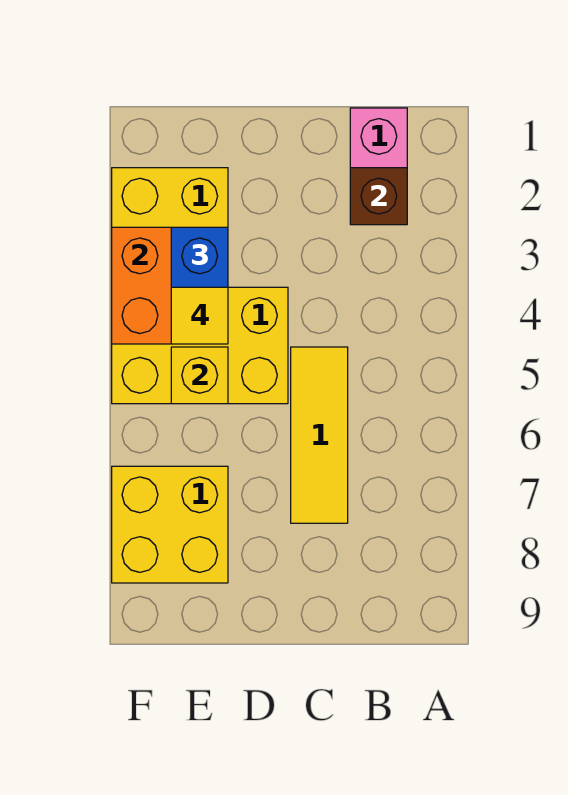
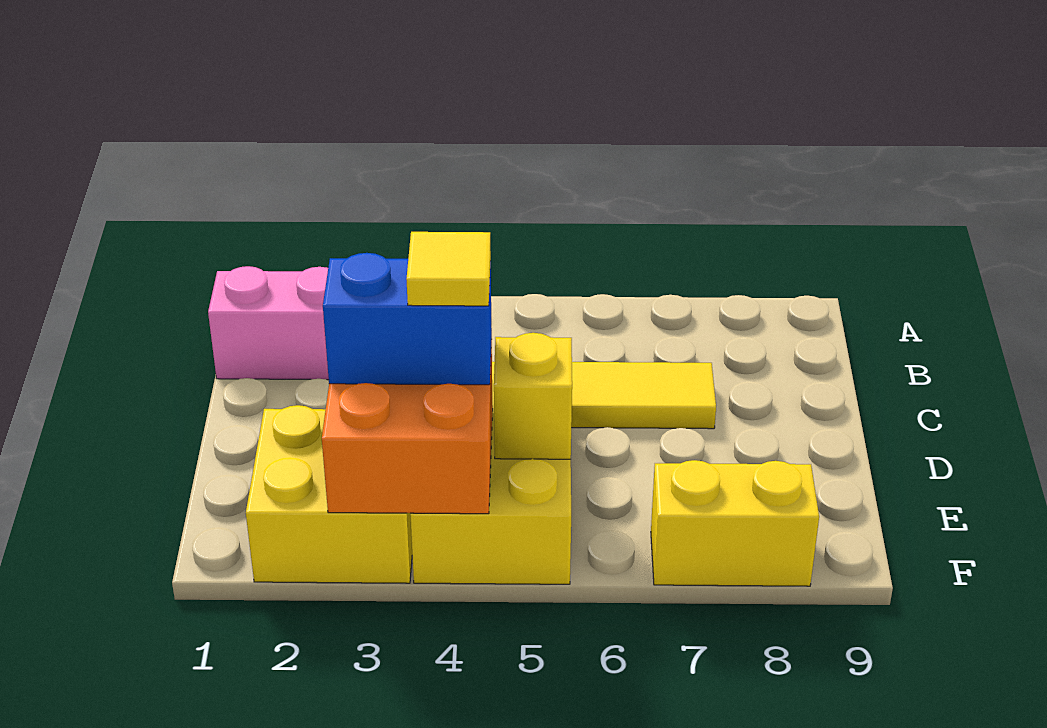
brown brick B2 level 2 -> none
yellow brick E7:F8 level 1 -> yellow brick F7:F8 level 1

